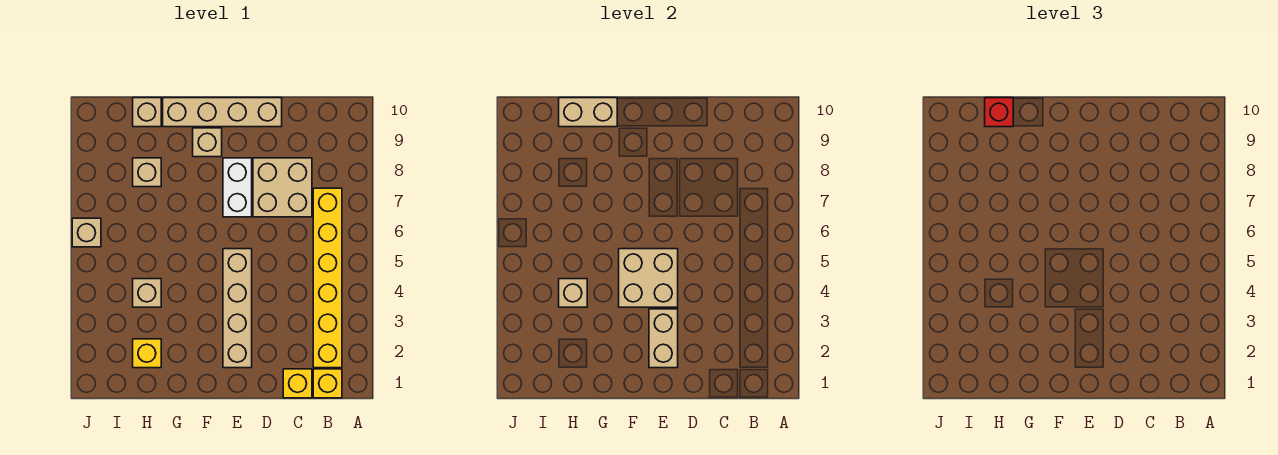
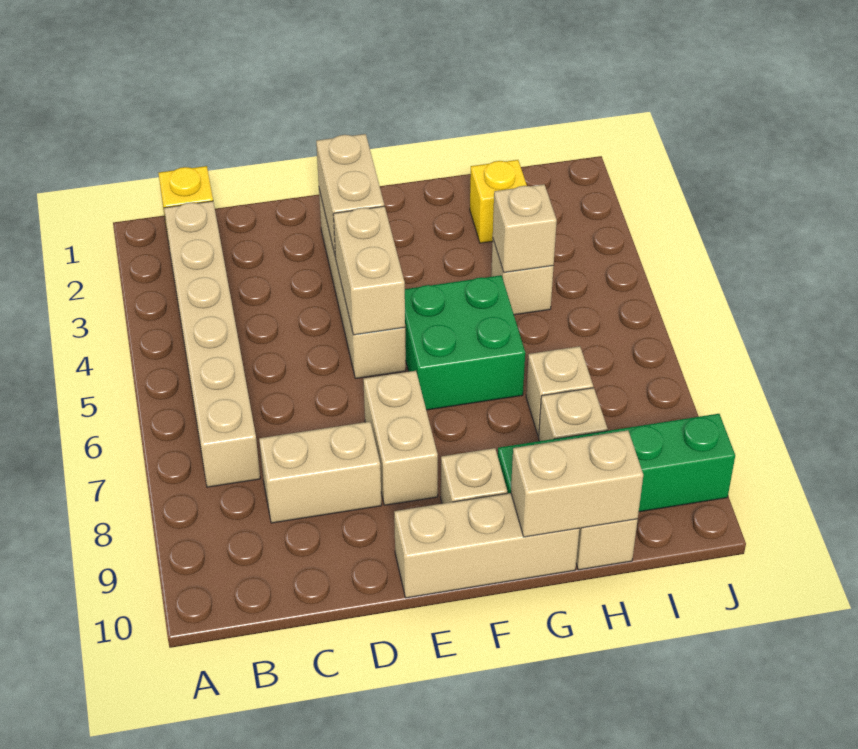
yellow brick B2:B7 level 1 -> tan brick B2:B7 level 1
yellow brick C1 level 1 -> none
tan brick C7:D8 level 1 -> tan brick C8:D8 level 1
tan brick D10:G10 level 1 -> tan brick E10:G10 level 1
tan brick E4:F5 level 2 -> tan brick E4:E5 level 2
white brick E7:E8 level 1 -> tan brick E7:E8 level 1
none -> green brick F5:G6 level 1
none -> green brick G9:J9 level 1
red brick H10 level 3 -> none
tan brick J6 level 1 -> tan brick H7 level 1

